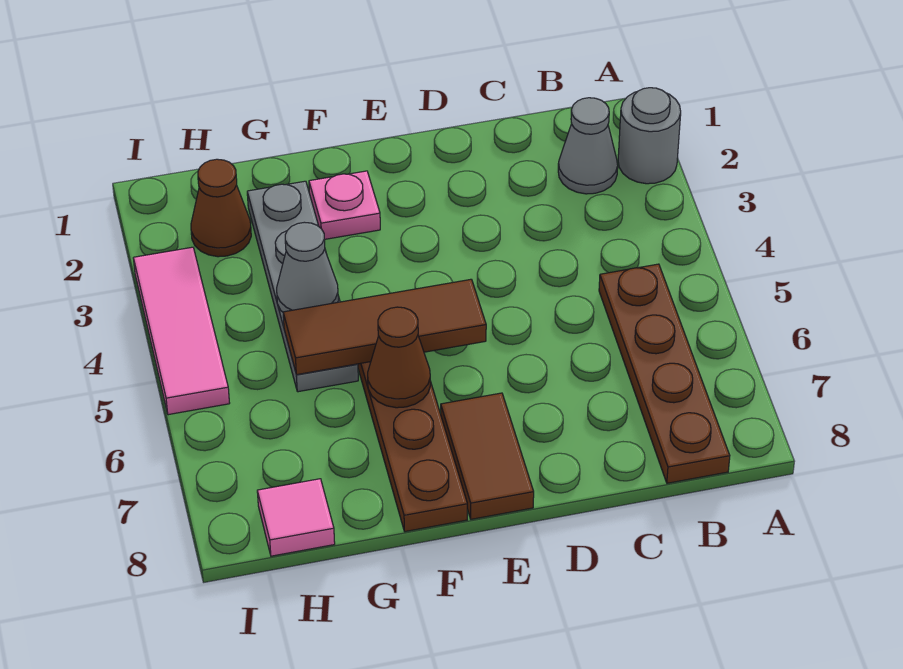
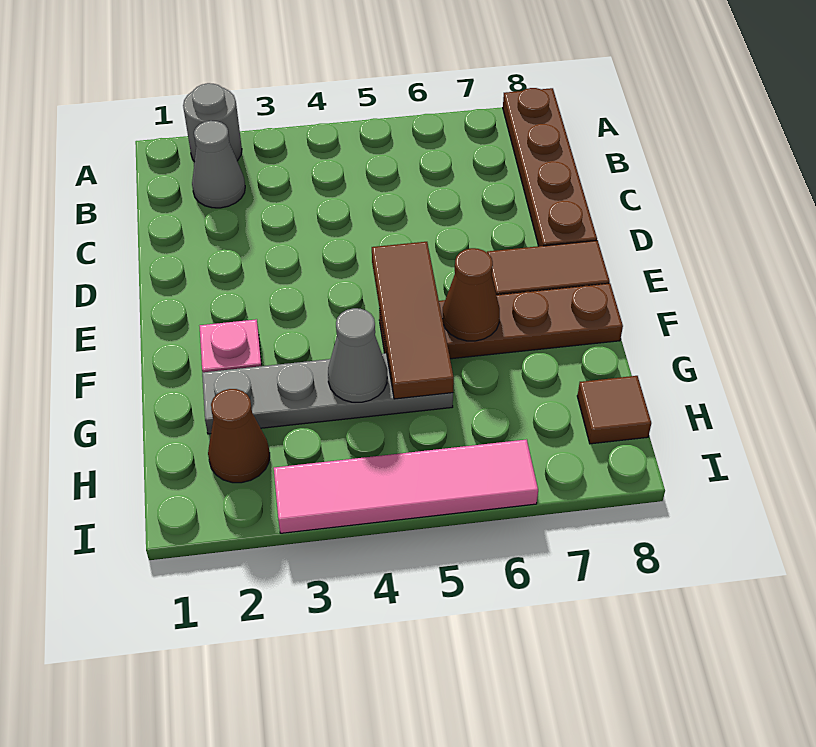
brown plate B5:B8 level 1 -> brown plate A8:D8 level 1
pink tile H8 level 1 -> brown tile H8 level 1
pink tile I3:I5 level 1 -> pink tile I3:I6 level 1

